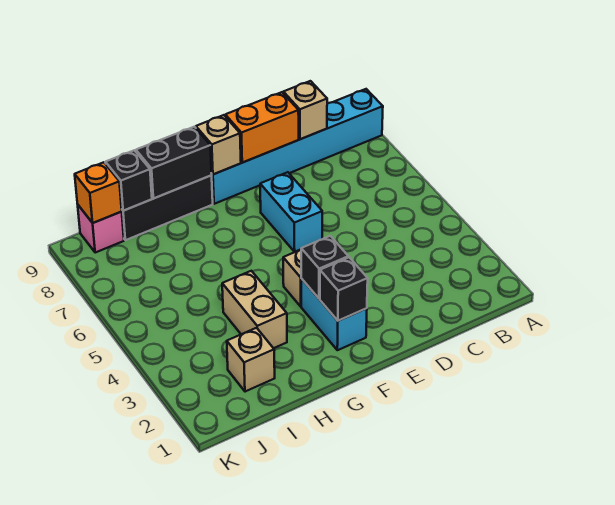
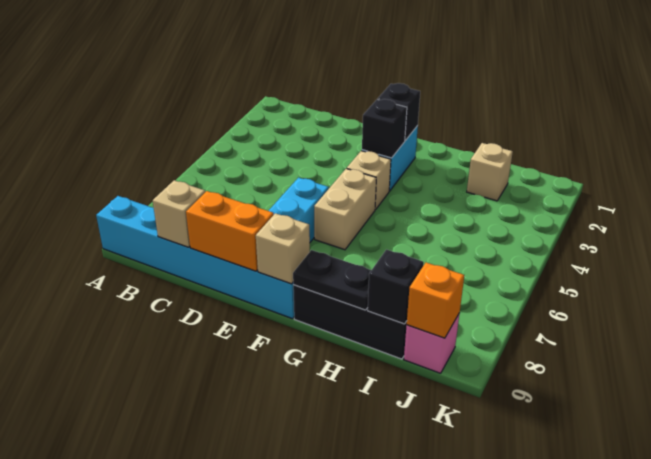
black brick G9:H9 level 2 -> black plate G9:H9 level 2
tan brick H3:H4 level 1 -> tan brick F5:F6 level 1

